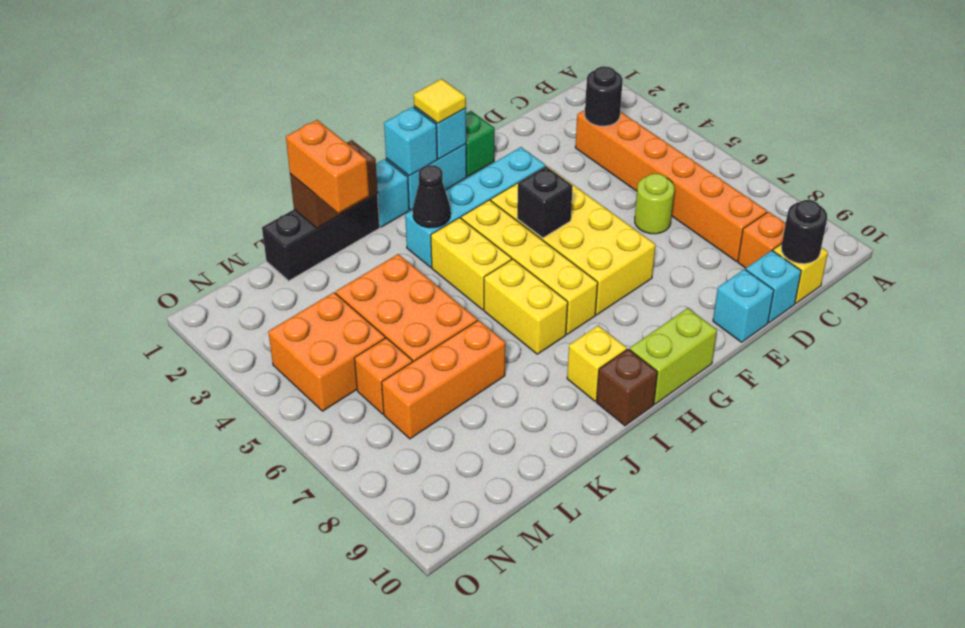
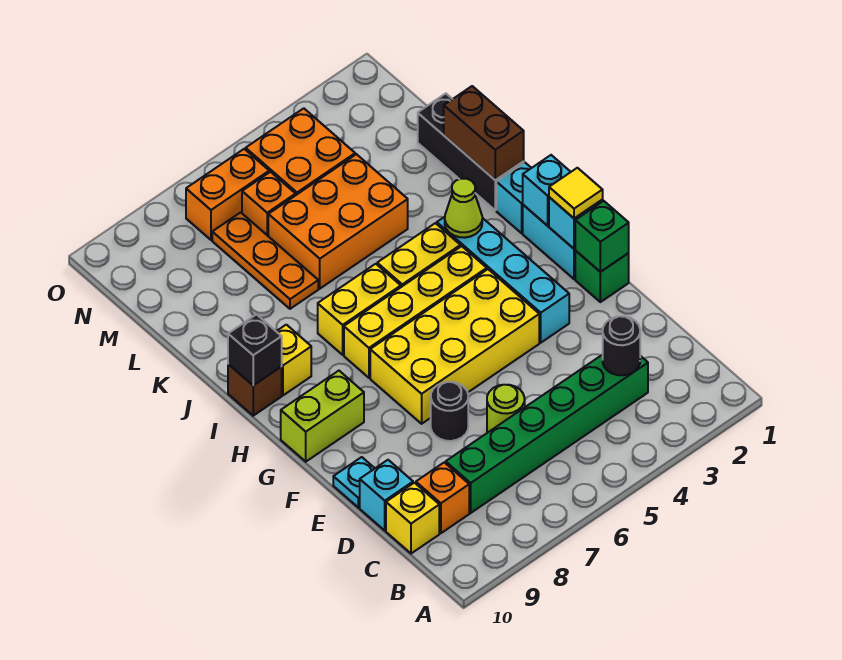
orange brick C3:C8 level 1 -> green brick C3:C8 level 1
black round brick C10 level 2 -> black round brick E7 level 1
cyan brick E10 level 1 -> cyan plate E10 level 1
none -> green brick F1 level 2
black brick G5 level 2 -> black brick I10 level 2
lime brick G10:H10 level 1 -> lime brick G9:G10 level 1
black cone I3 level 2 -> lime cone I3 level 2
orange brick K1:K2 level 3 -> orange brick N6:N7 level 1
orange brick K7:M7 level 1 -> orange plate K7:M7 level 1

